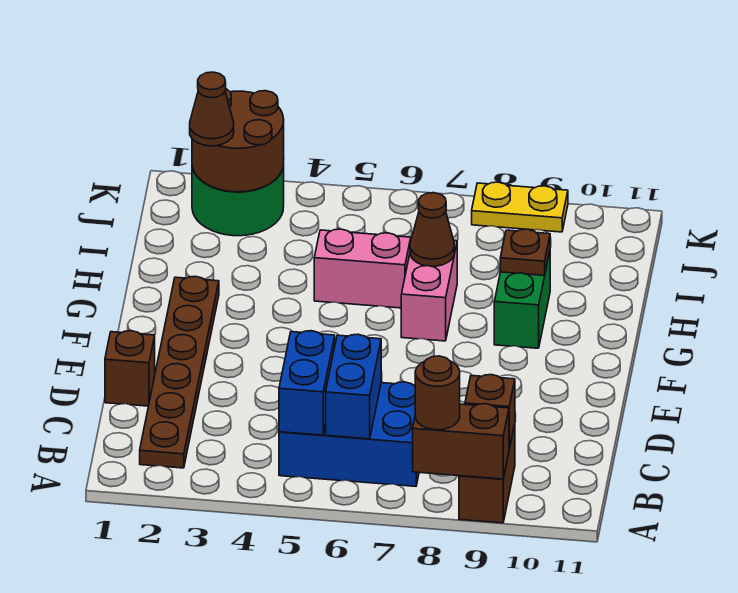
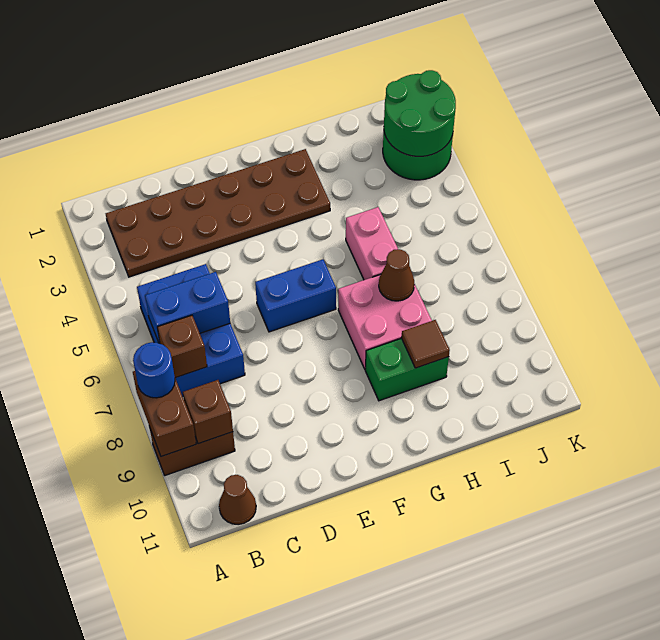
brown round brick A8 level 3 -> blue round brick A8 level 3
brown plate B2:G2 level 1 -> brown plate B2:G3 level 1
blue brick B5:C5 level 2 -> blue brick E6:F6 level 1
brown brick D1 level 1 -> brown brick B7 level 2
pink brick G7:H7 level 1 -> pink brick G7:H8 level 1
brown plate H9 level 2 -> brown tile H9 level 2
brown round brick J2:K3 level 2 -> green round brick J2:K3 level 2
brown cone J2 level 3 -> brown cone B11 level 1
yellow plate K8:K9 level 1 -> none

